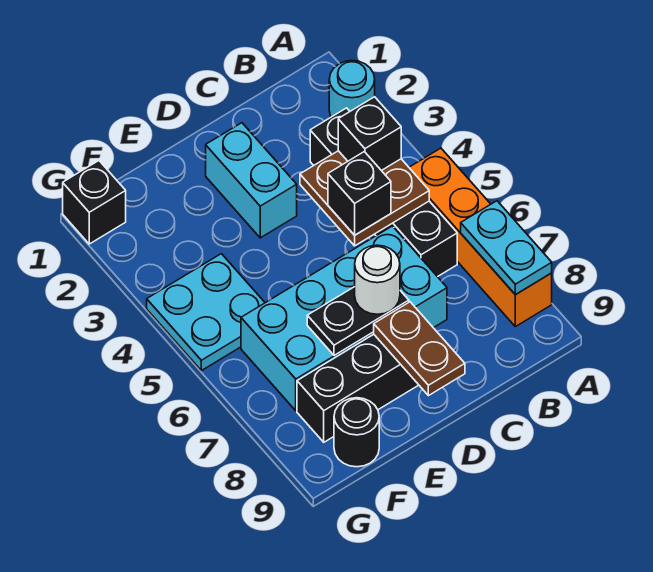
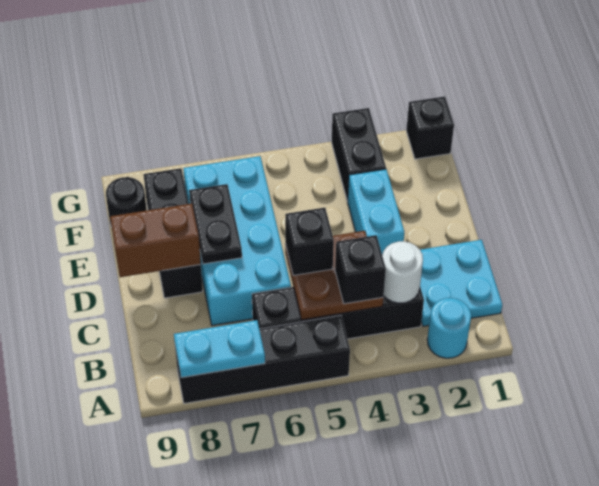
orange brick A5:A8 level 1 -> black brick A5:A8 level 1
cyan brick D2:D3 level 1 -> cyan brick D3:E3 level 1
white round brick D7 level 3 -> white round brick B3 level 2
brown plate D8:D9 level 2 -> brown brick D8:D9 level 2
none -> black brick F3:G3 level 1
cyan plate F4:G5 level 1 -> cyan plate B1:C2 level 1

